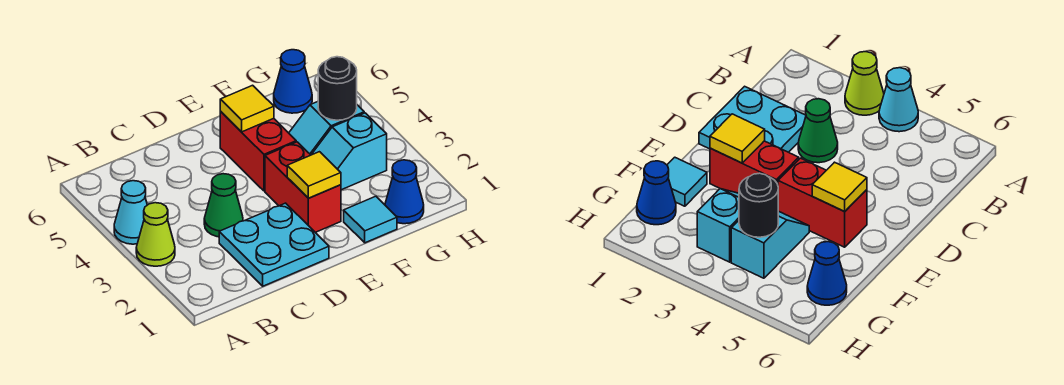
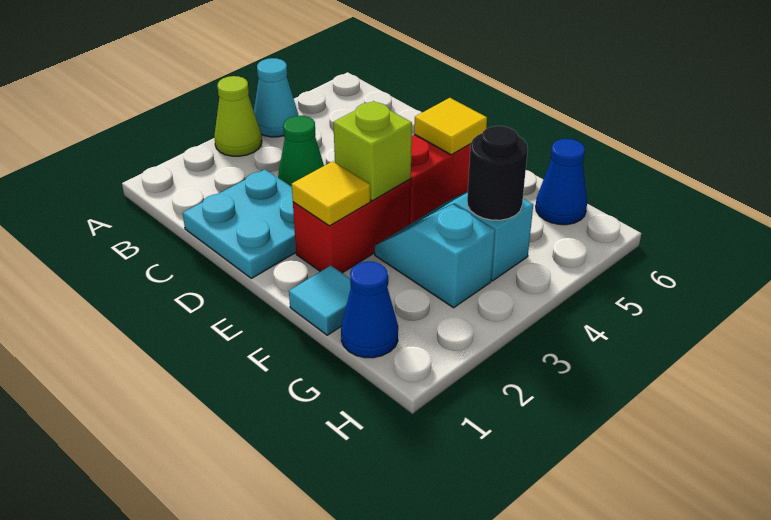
none -> lime brick E3 level 2

